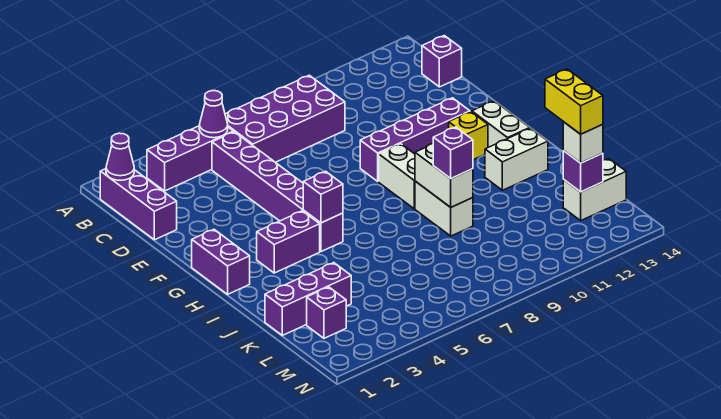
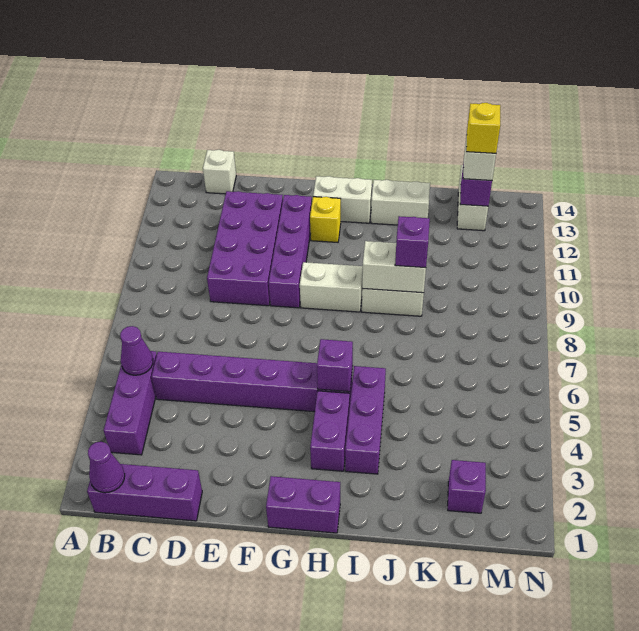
purple brick B6:C9 level 1 -> purple brick D9:E12 level 1
purple brick C14 level 1 -> white brick C14 level 1
white brick I12:I13 level 1 -> white brick I13:J13 level 1
purple brick K1:K3 level 1 -> purple brick I3:I5 level 1
yellow brick K13:L13 level 4 -> yellow brick L13 level 4

